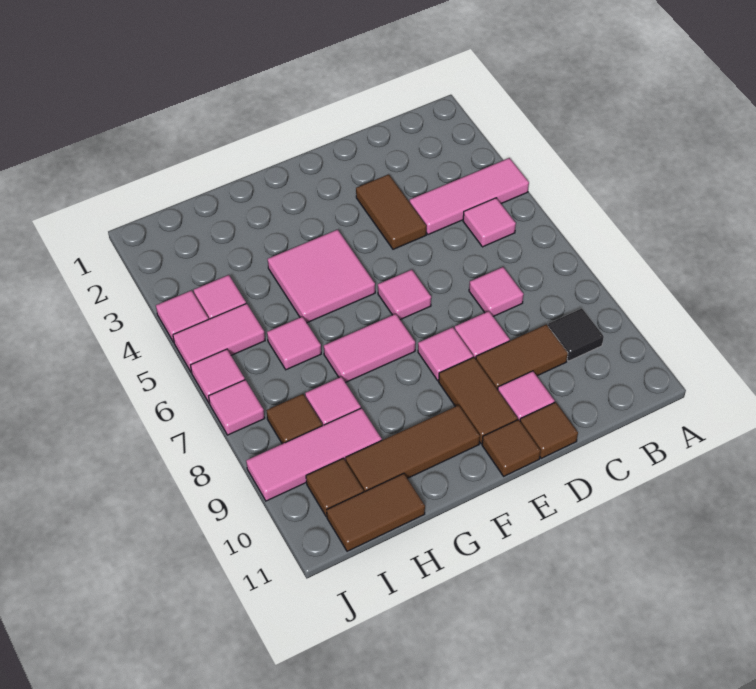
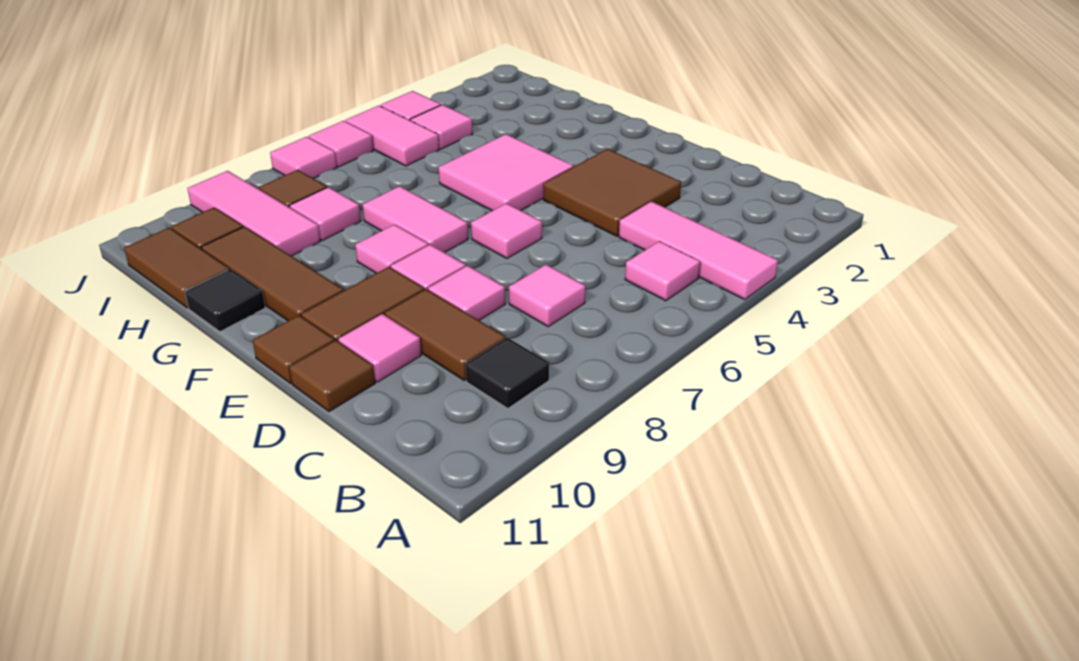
brown tile D3:D4 level 1 -> brown tile D3:E4 level 1
none -> black tile G11 level 1
pink tile H6 level 1 -> pink tile F8 level 1

